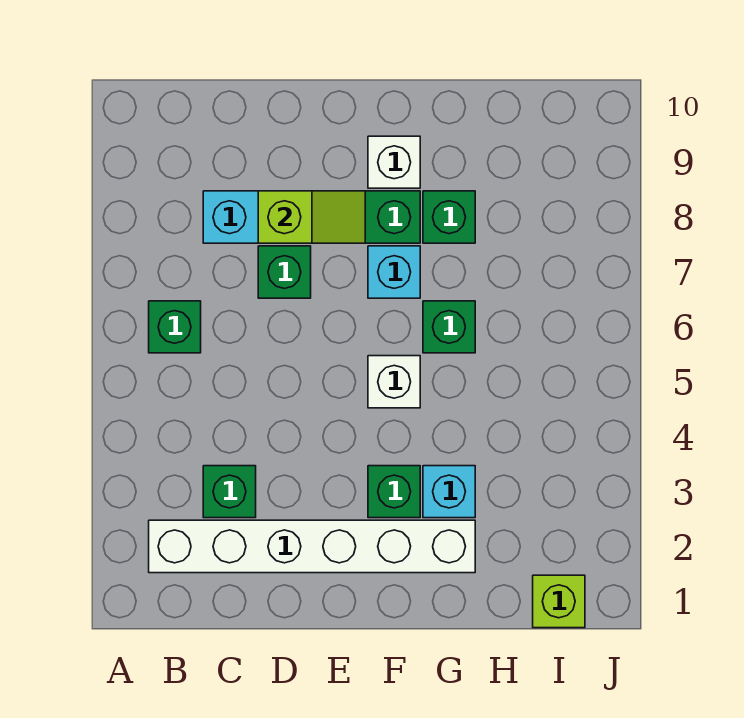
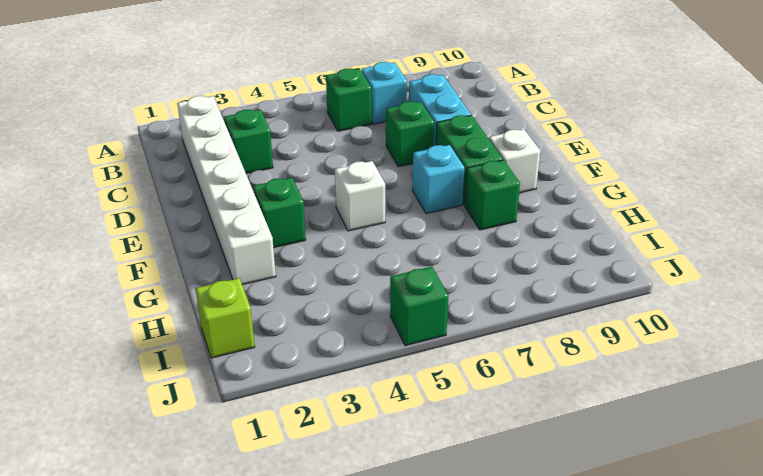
lime slope D8:E8 level 2 top D -> none
cyan brick G3 level 1 -> cyan brick B7 level 1
green brick G6 level 1 -> green brick J5 level 1

